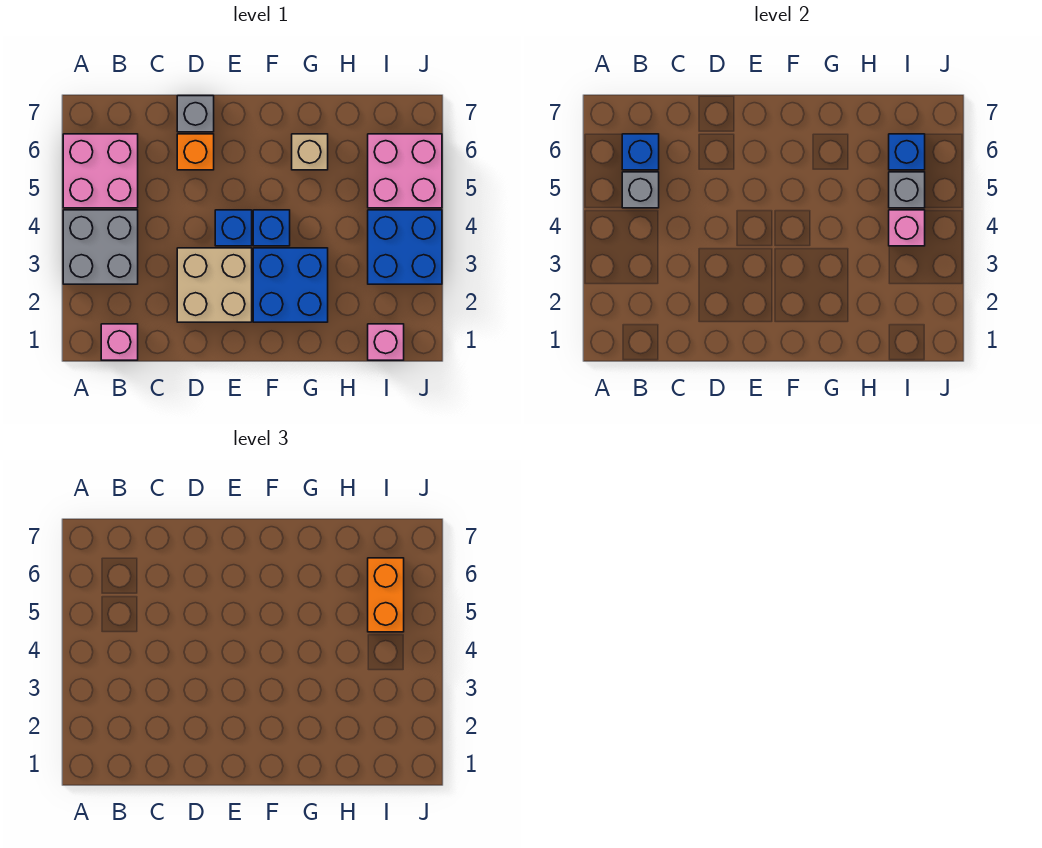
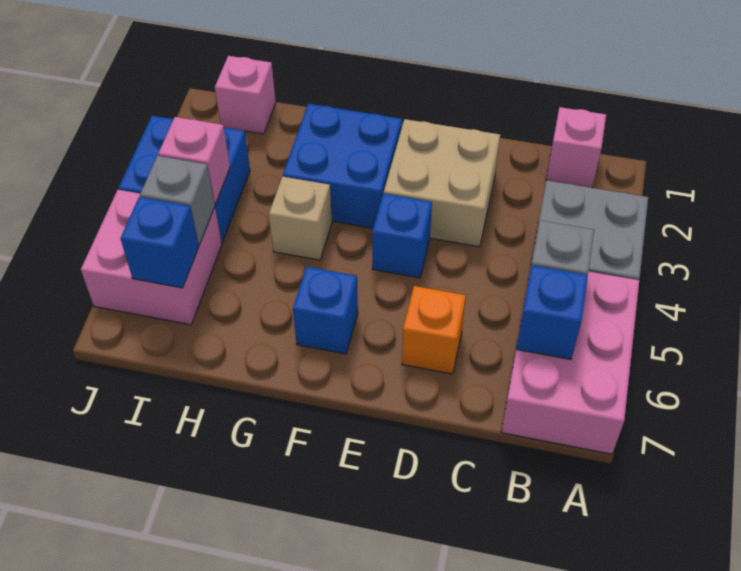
pink brick A5:B6 level 1 -> pink brick A5:B7 level 1
grey brick D7 level 1 -> none
blue brick F4 level 1 -> blue brick F6 level 1
tan brick G6 level 1 -> tan brick G4 level 1
orange brick I5:I6 level 3 -> none

